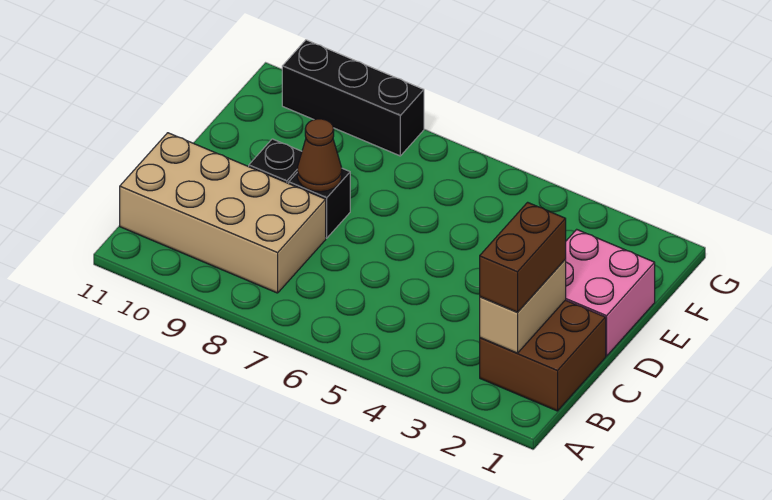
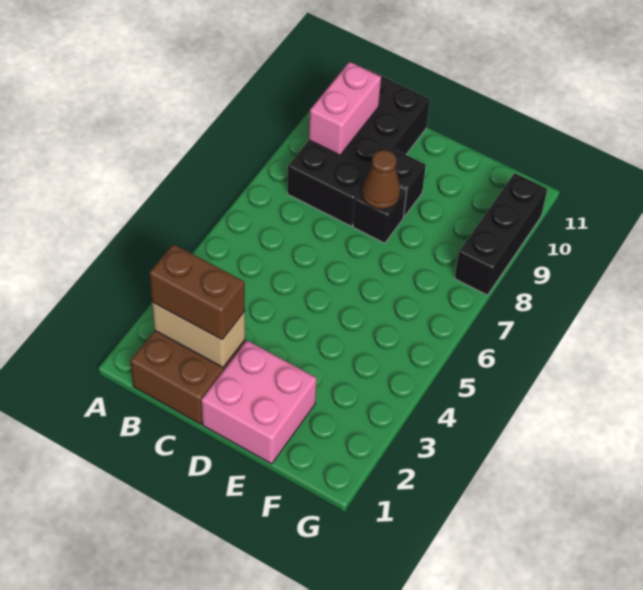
tan brick B8:C11 level 1 -> black brick B8:C11 level 1
none -> pink brick B9:B10 level 2

